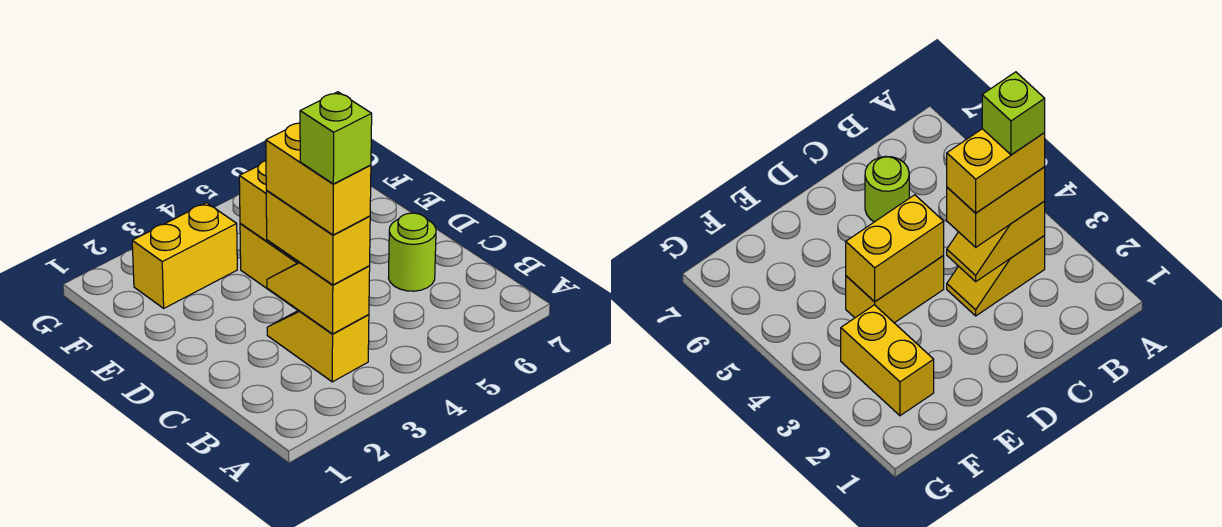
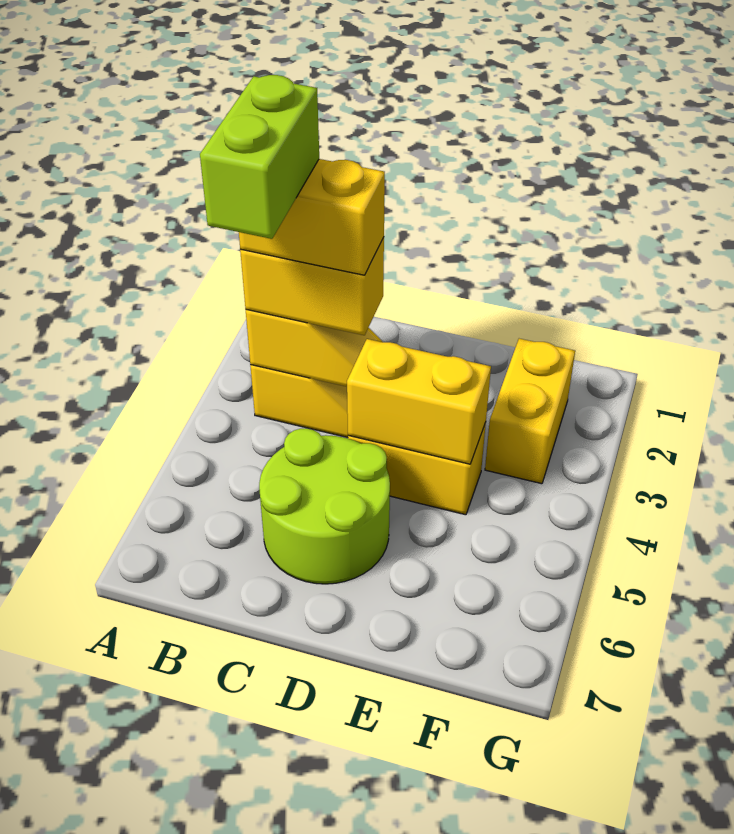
lime brick B3 level 5 -> lime brick B3:B4 level 5
lime round brick C6 level 1 -> lime round brick C5:D6 level 1

